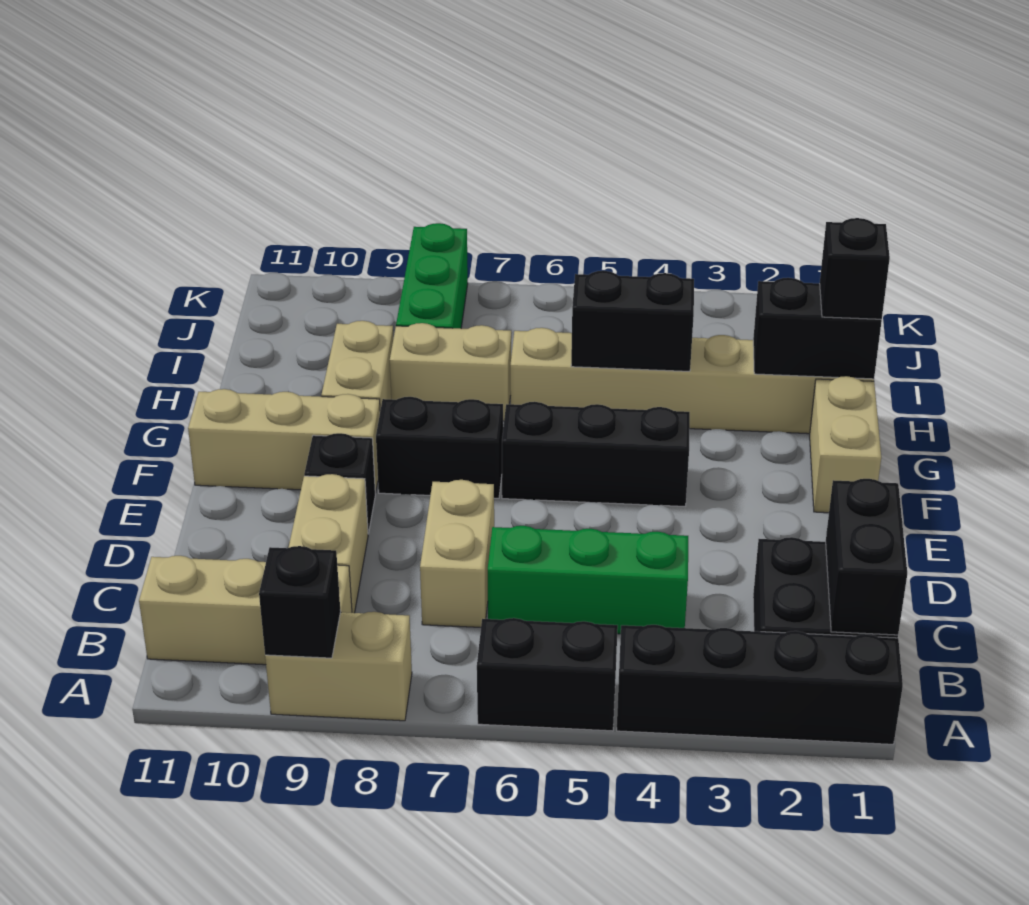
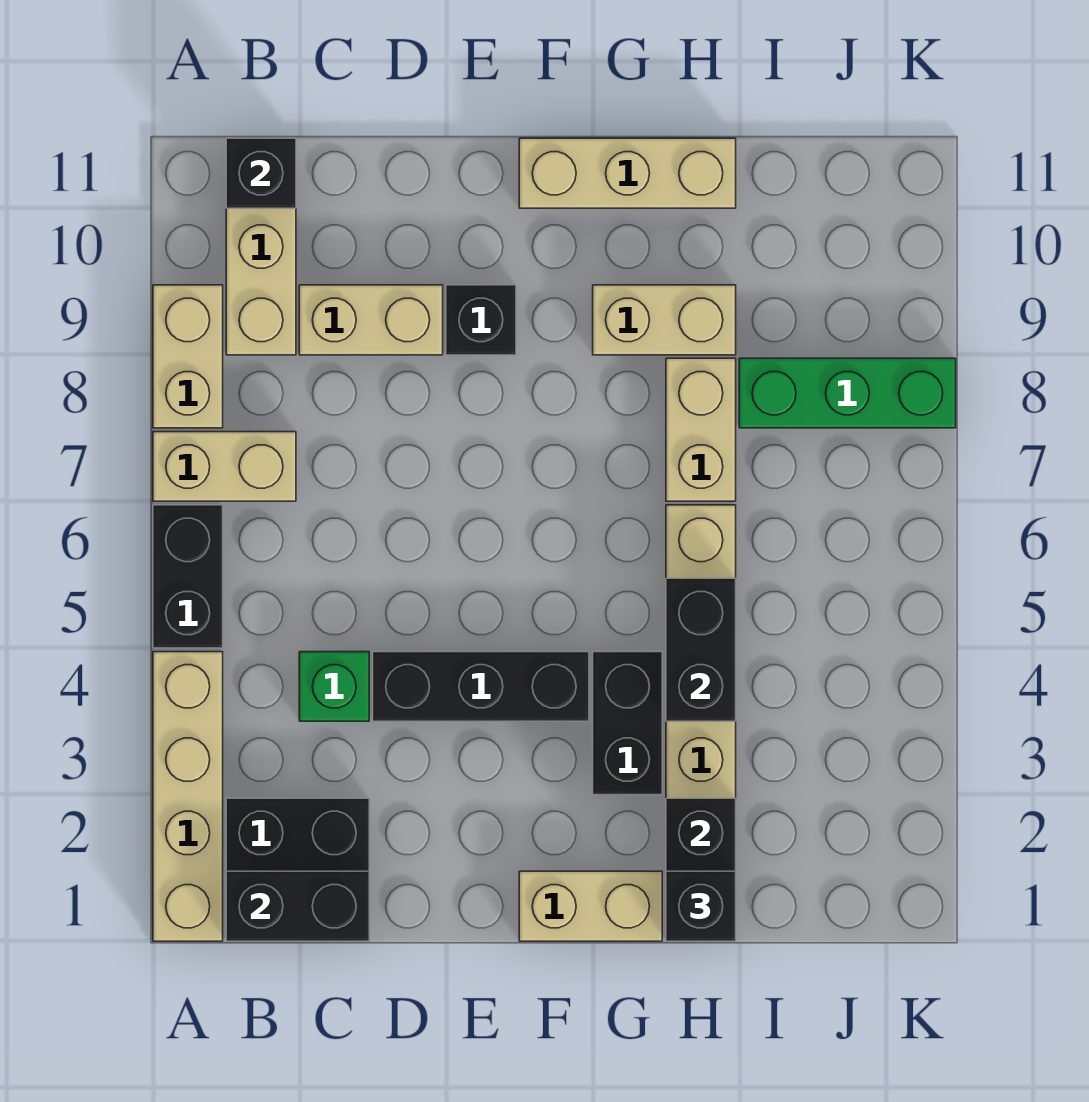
black brick A1:A4 level 1 -> tan brick A1:A4 level 1
black brick A9 level 2 -> black brick B11 level 2
green brick C4:C6 level 1 -> green brick C4 level 1
tan brick C7:D7 level 1 -> tan brick A7:B7 level 1
black brick F4:F6 level 1 -> black brick D4:F4 level 1
black brick F7:F8 level 1 -> black brick G3:G4 level 1
tan brick F9:F11 level 1 -> tan brick F11:H11 level 1

